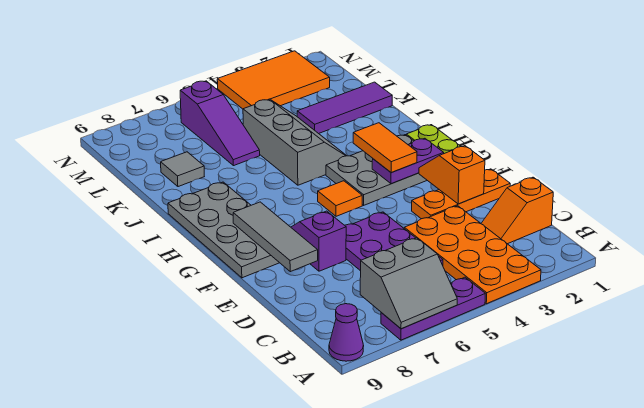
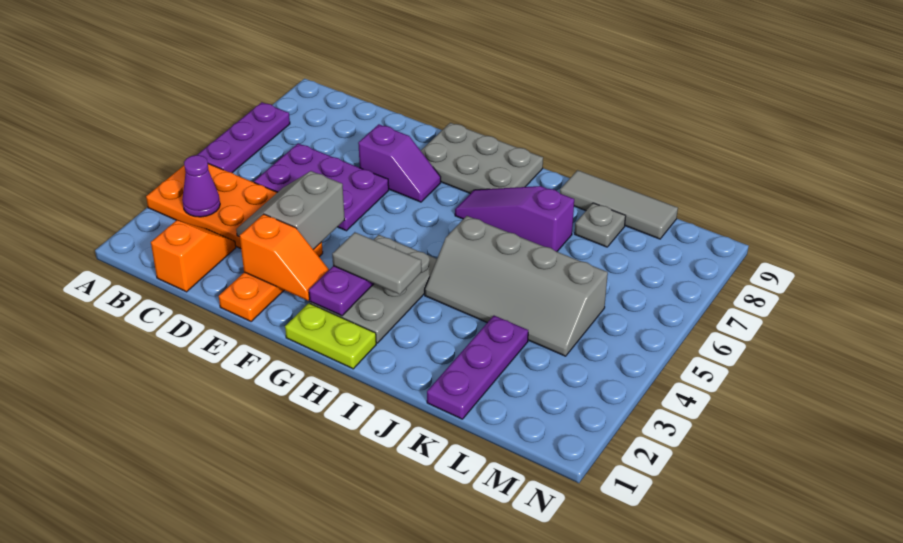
grey slope A6:B7 level 2 top B -> grey slope D3:E4 level 2 top E
purple cone A9 level 1 -> purple cone B3 level 2
grey tile E8:G8 level 2 -> grey tile J9:L9 level 1
grey plate F8:I9 level 1 -> grey plate F8:H9 level 1
orange tile G3:H3 level 3 -> grey tile G3:H3 level 3
orange tile G5 level 1 -> none
grey slope I4:K5 level 1 top 5 -> grey slope I4:L5 level 1 top 5
purple tile K1:K3 level 1 -> purple plate K1:K3 level 1
purple slope K6:M6 level 1 top M -> purple slope H7:J7 level 1 top J
grey tile K8 level 1 -> grey plate K8 level 1
orange tile M2:N4 level 1 -> none

